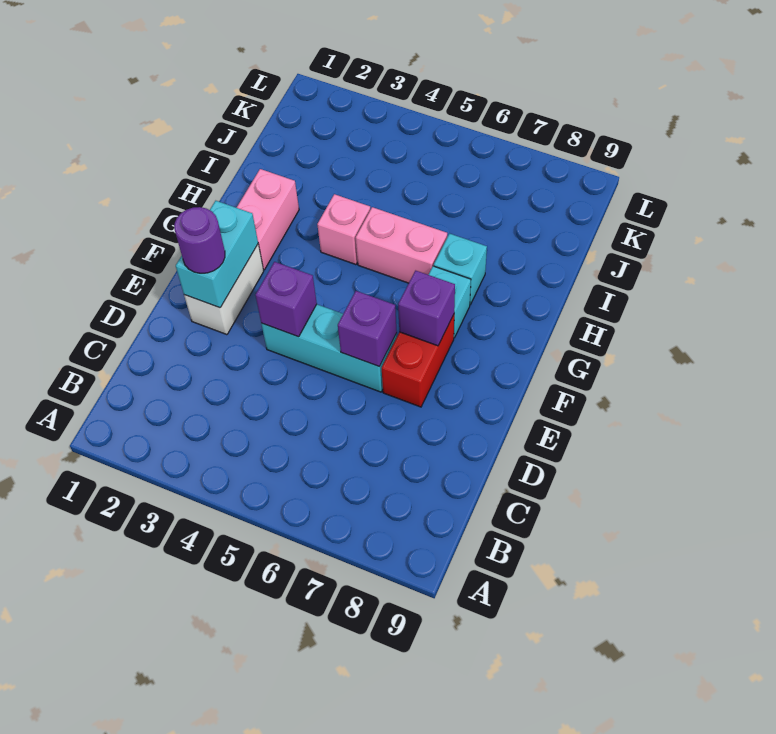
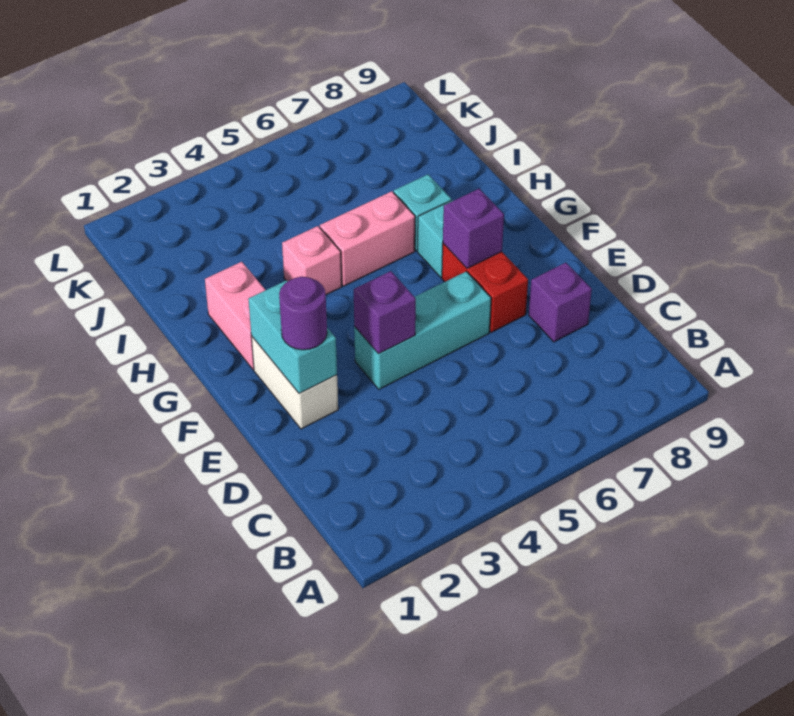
purple brick E6 level 2 -> purple brick D8 level 1

